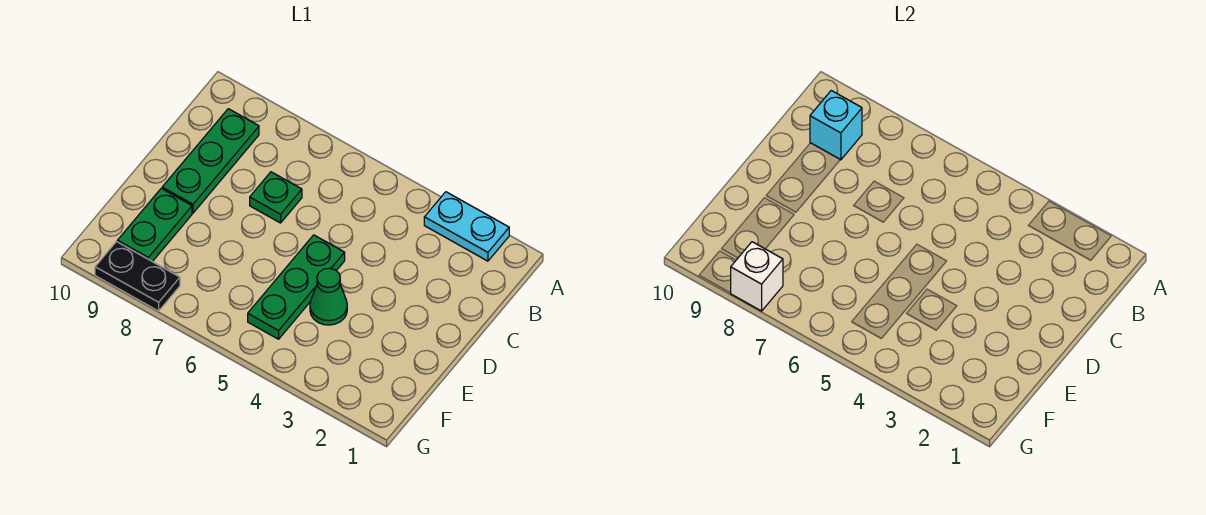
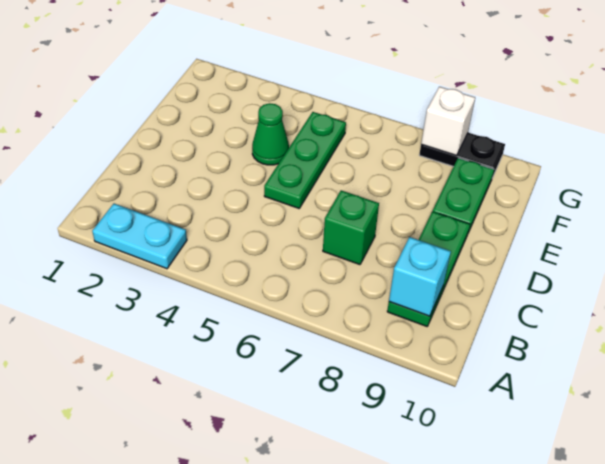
green plate C7 level 1 -> green brick C7 level 1

